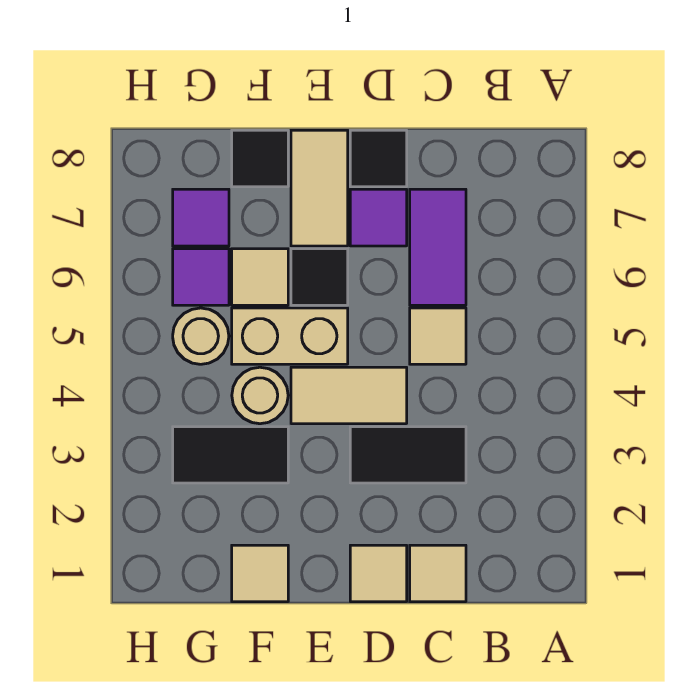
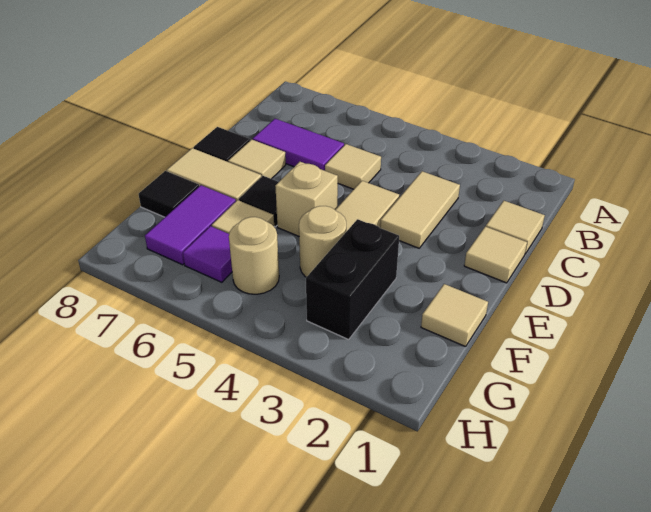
black tile C3:D3 level 1 -> tan tile C3:D3 level 1
purple tile D7 level 1 -> tan tile D7 level 1
tan brick E5:F5 level 1 -> tan brick E5 level 1
black tile F3:G3 level 1 -> black brick F3:G3 level 1
purple tile G7 level 1 -> purple tile F7:G7 level 1

